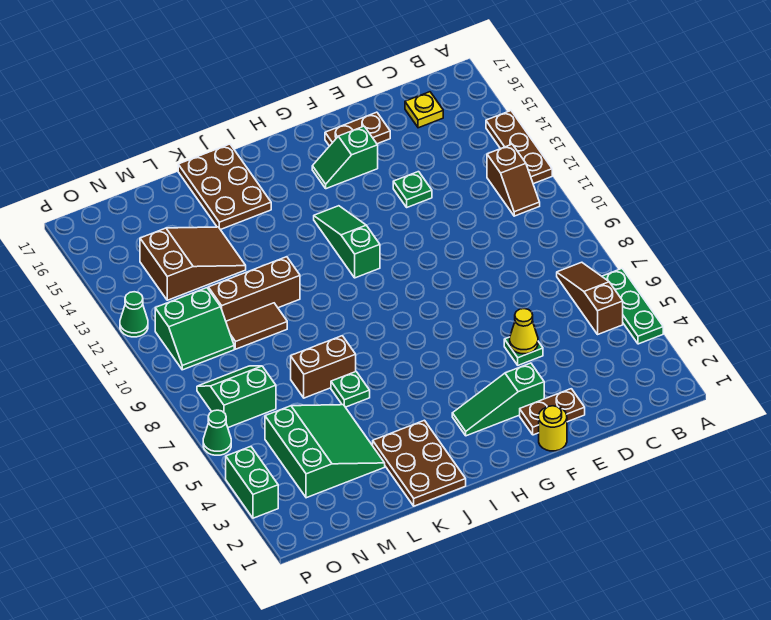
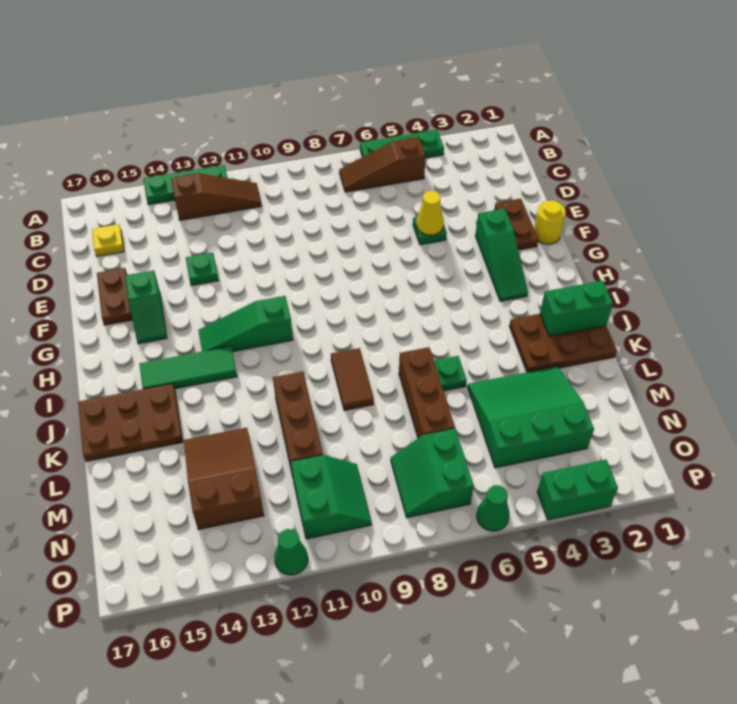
brown plate A12:A14 level 1 -> green plate A12:A14 level 1
brown slope B11:B12 level 1 top 12 -> brown slope B11:B13 level 1 top 13
none -> green tile I13:I15 level 1
none -> green brick J1:J2 level 2
brown brick K7:L7 level 1 -> brown brick K7:M7 level 1
brown tile L10:M10 level 1 -> brown tile J9:K9 level 1

